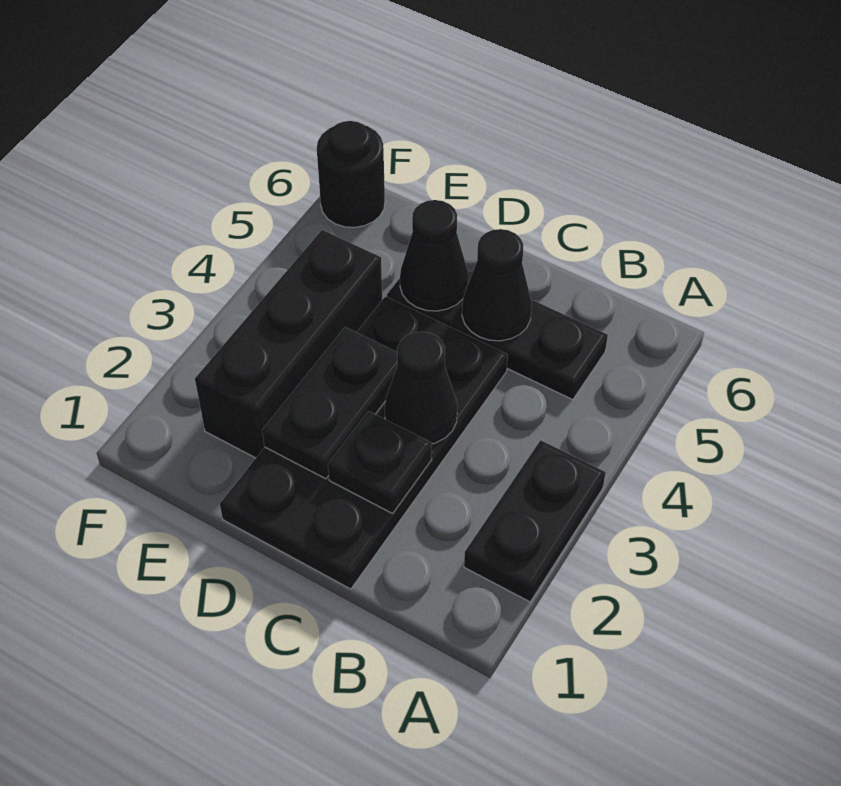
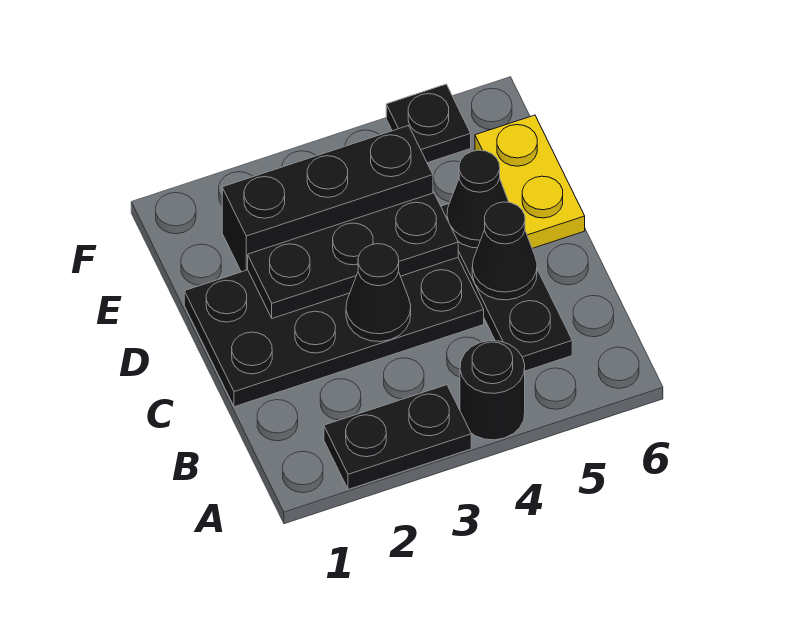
black plate C2 level 2 -> black plate F5 level 1
black plate D2:D3 level 2 -> black plate D2:D4 level 2
none -> yellow plate D6:E6 level 1
black round brick F6 level 1 -> black round brick A4 level 1

